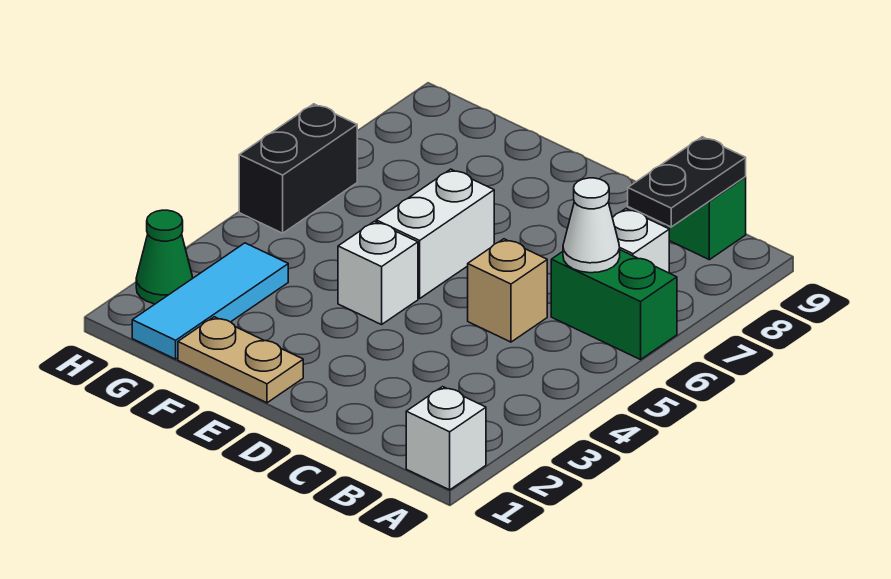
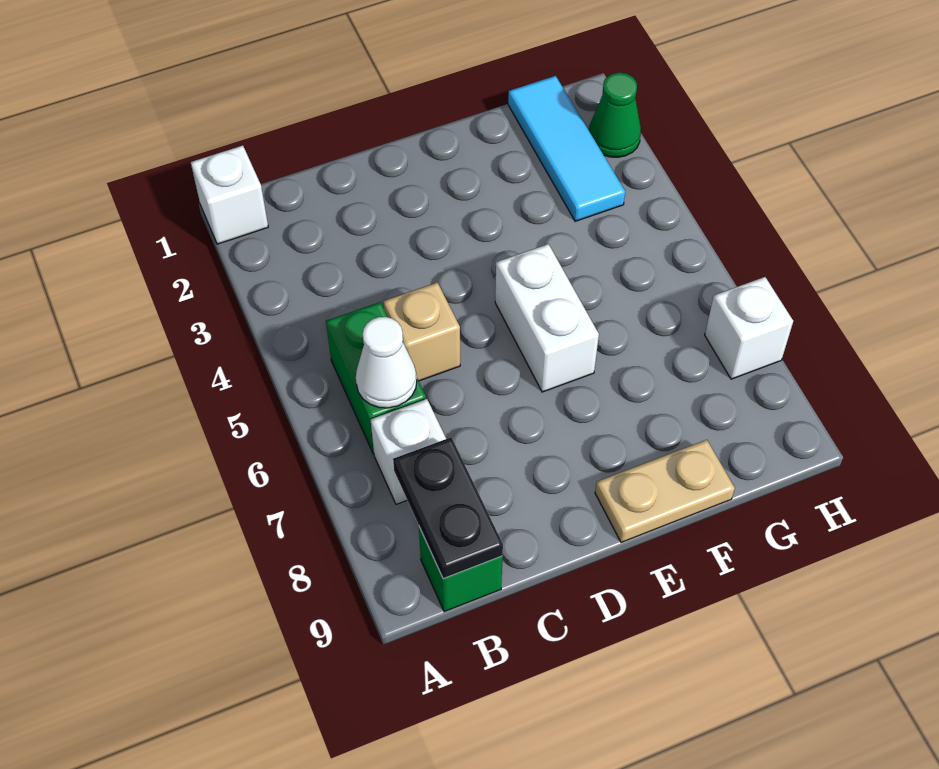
green brick A6:B6 level 1 -> green brick B5:B6 level 1
tan plate E1:F1 level 1 -> tan plate E9:F9 level 1
white brick E4 level 1 -> white brick H7 level 1
black brick H5:H6 level 1 -> none

